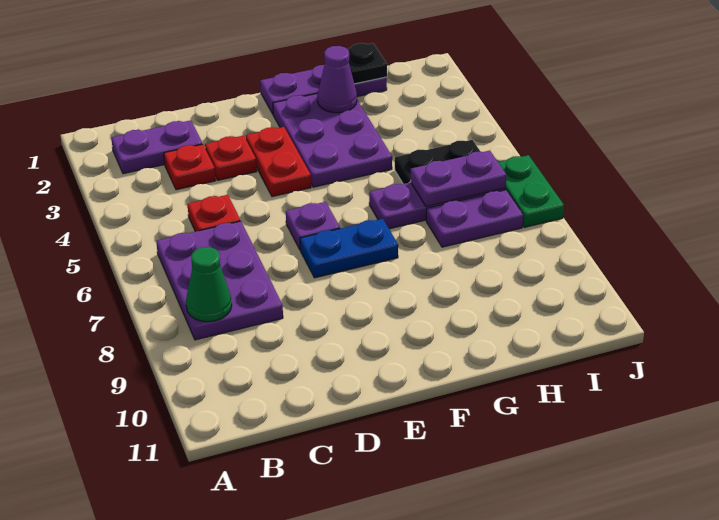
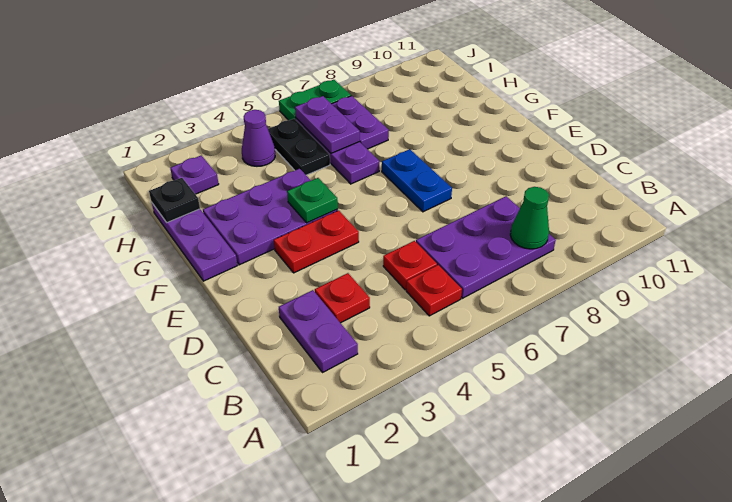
red plate D3 level 1 -> red plate B5 level 1
purple plate E6 level 1 -> purple plate I2 level 1
none -> green plate F4 level 2
purple cone G2 level 2 -> purple cone I4 level 1

